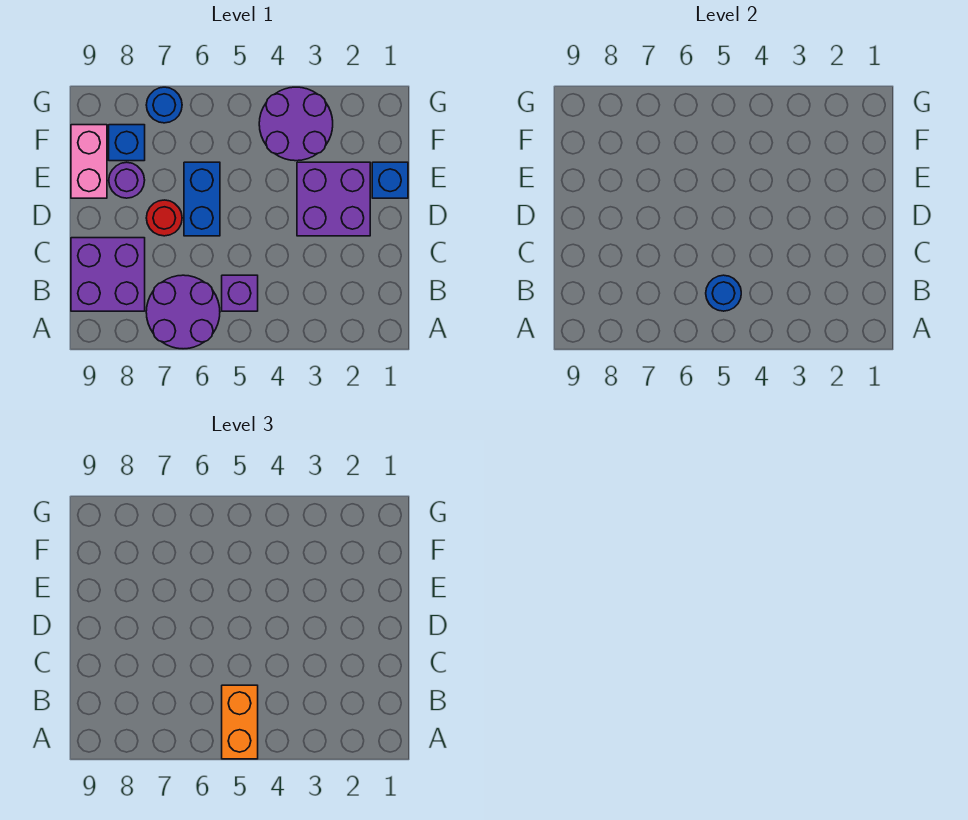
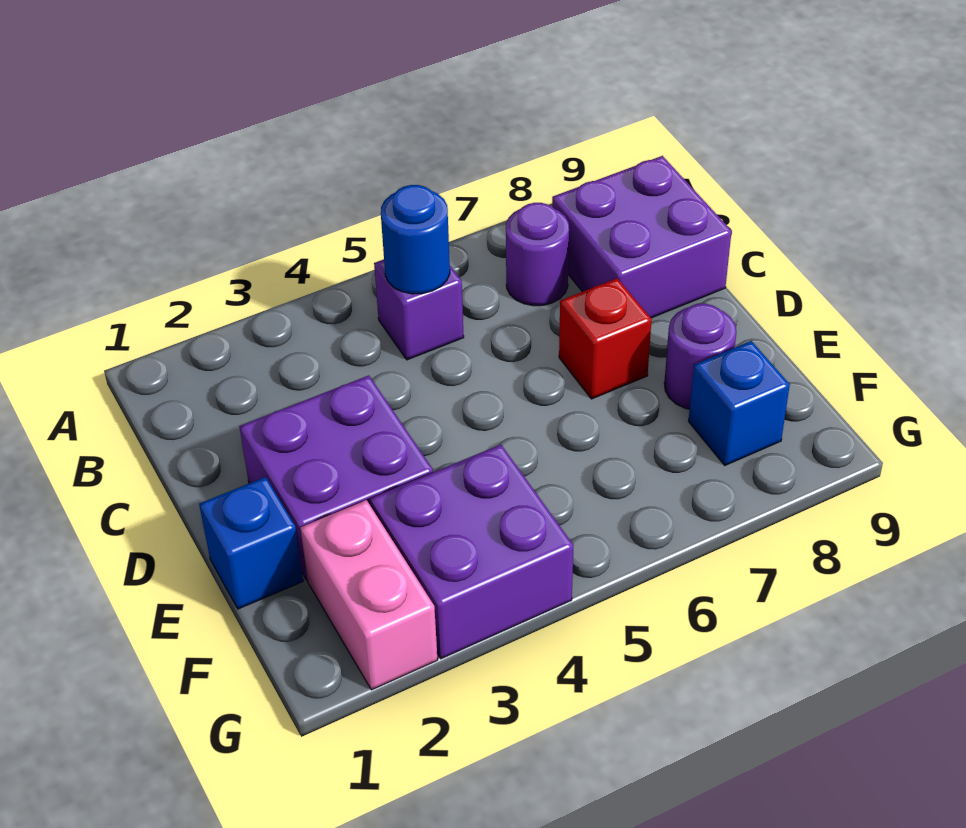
orange brick A5:B5 level 3 -> none
purple round brick A6:B7 level 1 -> purple round brick B7 level 1
blue brick D6:E6 level 1 -> none
red round brick D7 level 1 -> red brick D7 level 1
pink brick E9:F9 level 1 -> pink brick F2:G2 level 1
purple round brick F3:G4 level 1 -> purple brick F3:G4 level 1
blue round brick G7 level 1 -> none

